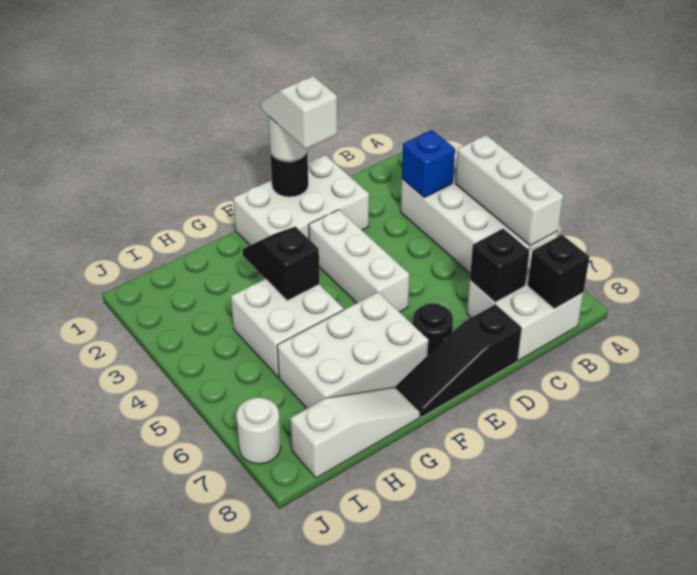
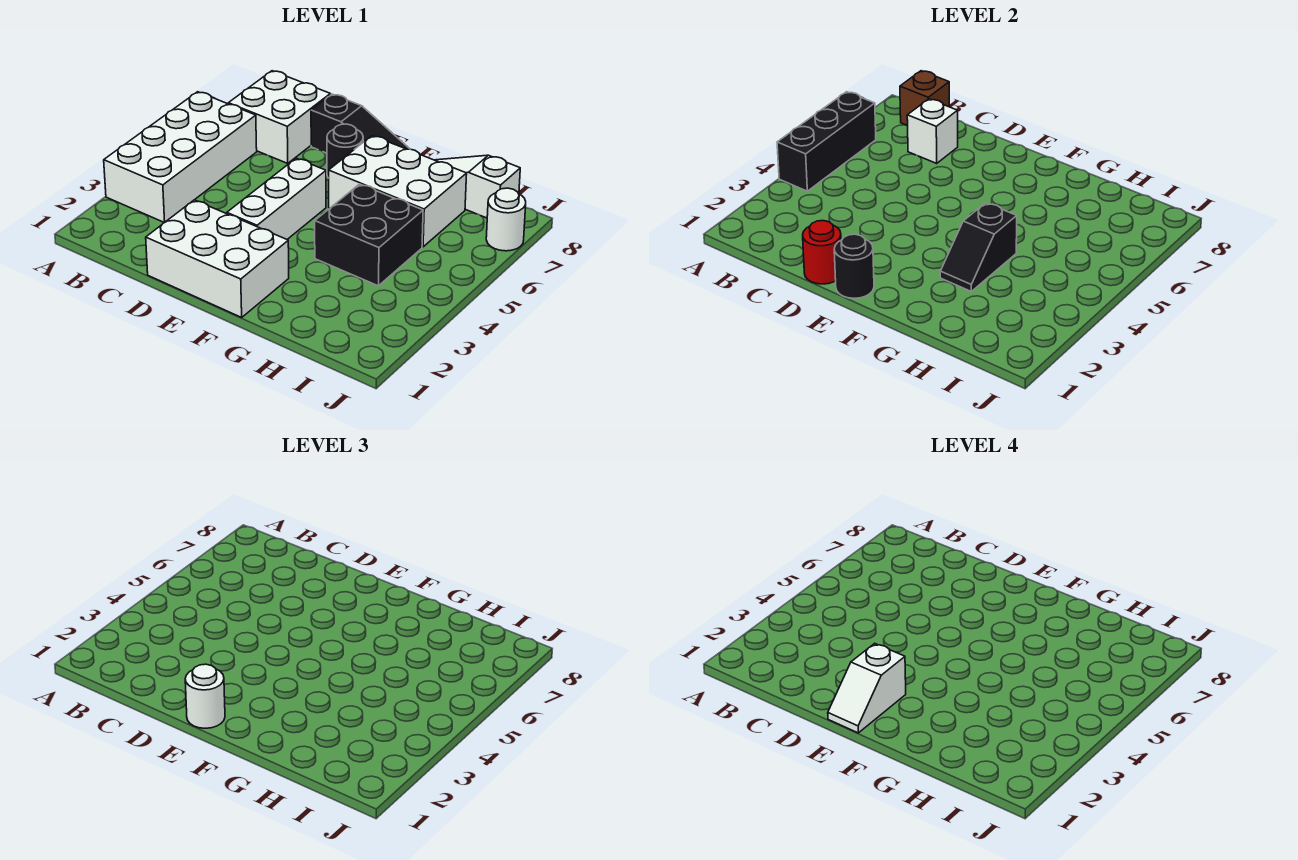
white brick A4:A6 level 2 -> black brick A4:A6 level 2
blue brick B3 level 2 -> none
black brick B8 level 2 -> brown brick B8 level 2
black brick C7 level 2 -> white brick C7 level 2
none -> red round brick D1 level 2
white brick G4:H5 level 1 -> black brick G4:H5 level 1

